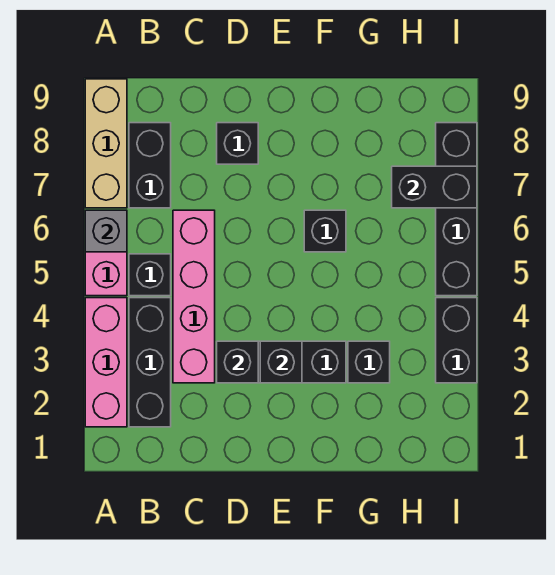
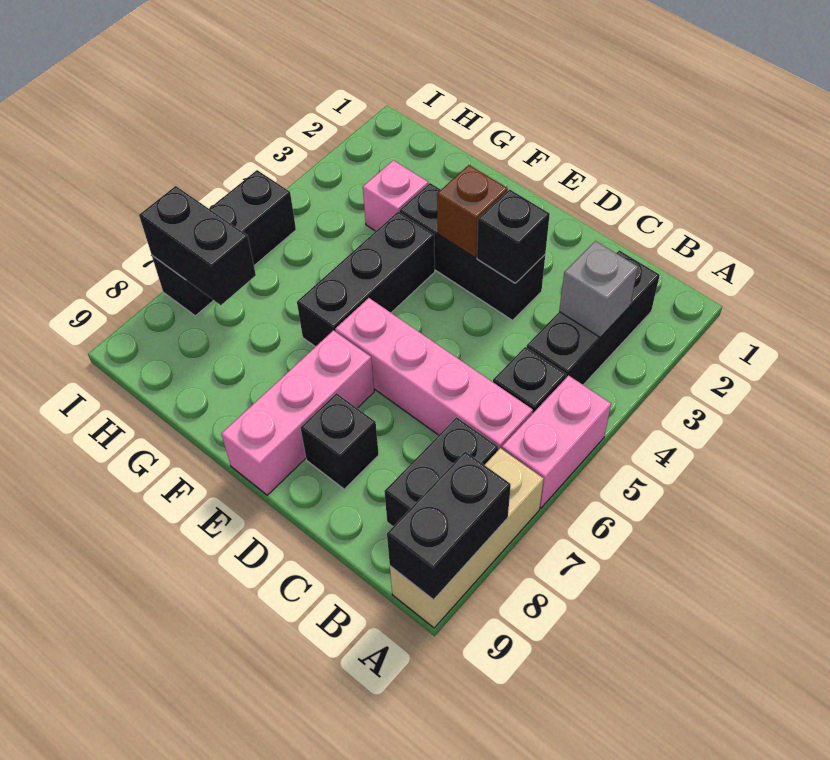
pink brick A2:A4 level 1 -> pink brick E7:E9 level 1
grey brick A6 level 2 -> grey brick B3 level 2
pink brick C3:C6 level 1 -> pink brick B6:E6 level 1
black brick E3 level 2 -> brown brick E3 level 2
black brick F6 level 1 -> black brick F4:F6 level 1
black brick G3 level 1 -> pink brick G3 level 1
black brick I3:I4 level 1 -> black brick A8:A9 level 2
black brick I5:I8 level 1 -> black brick I5:I7 level 1

